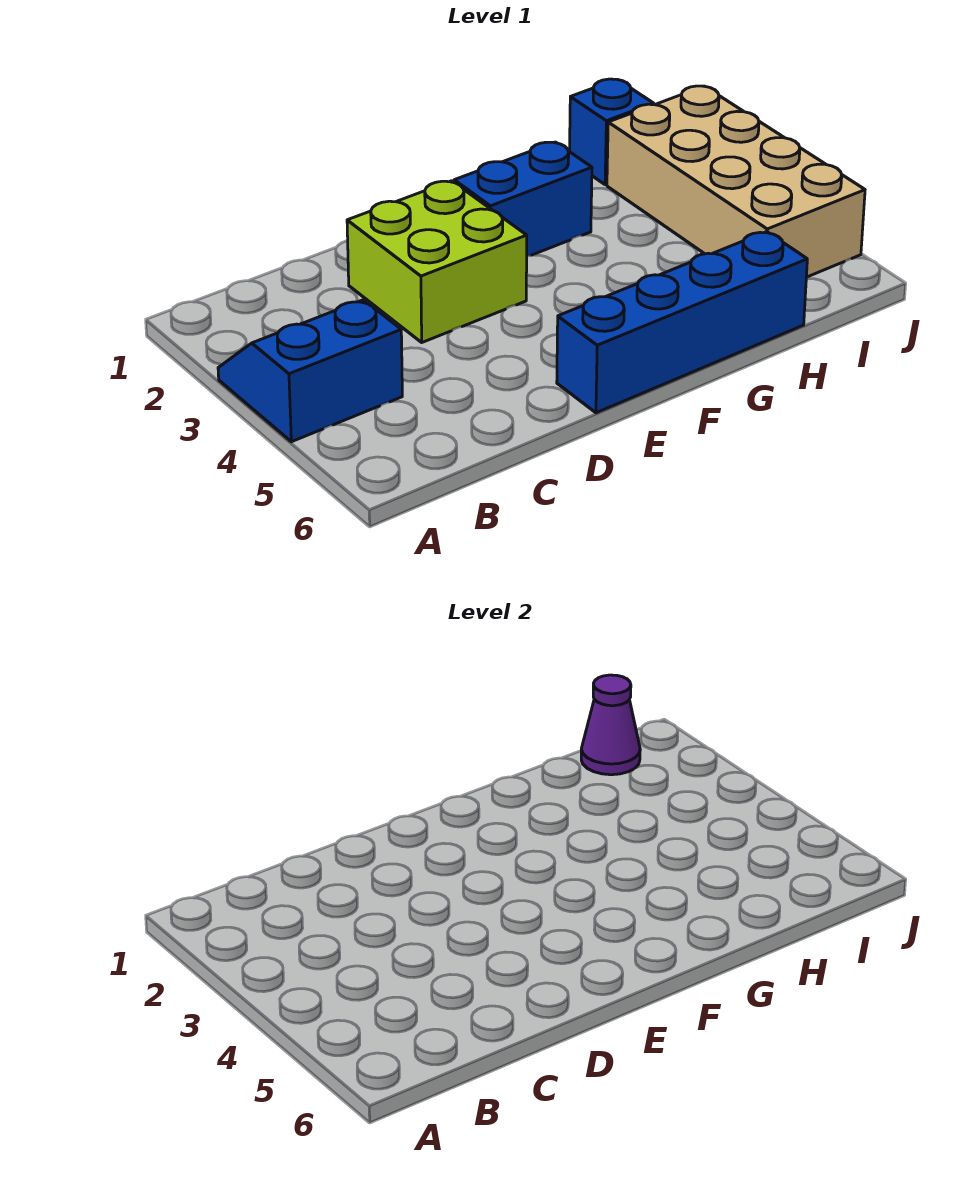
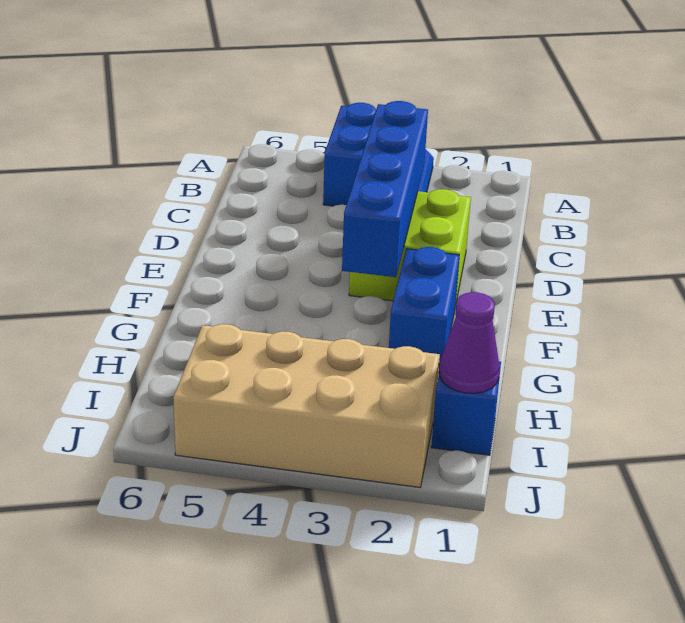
blue brick E6:H6 level 1 -> blue brick C3:F3 level 2

